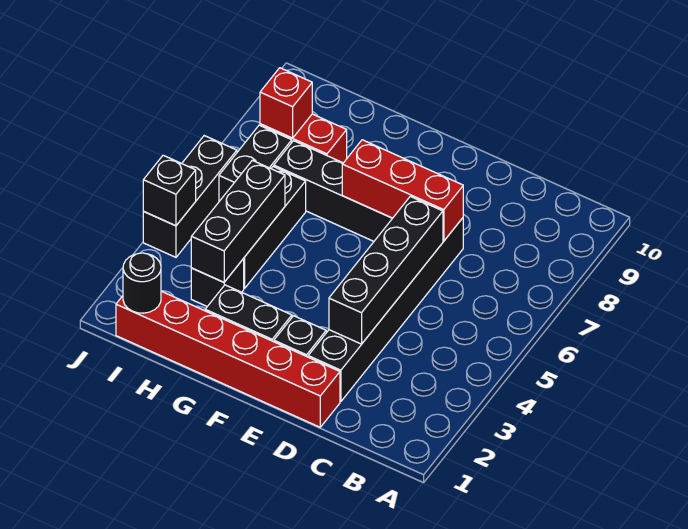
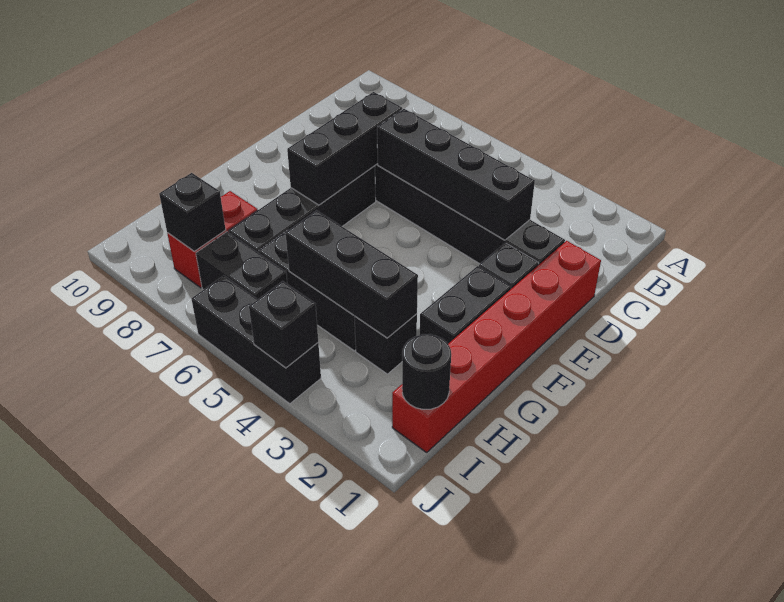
red brick D7:F7 level 2 -> black brick D7:F7 level 2
red brick I8 level 2 -> black brick I8 level 2

